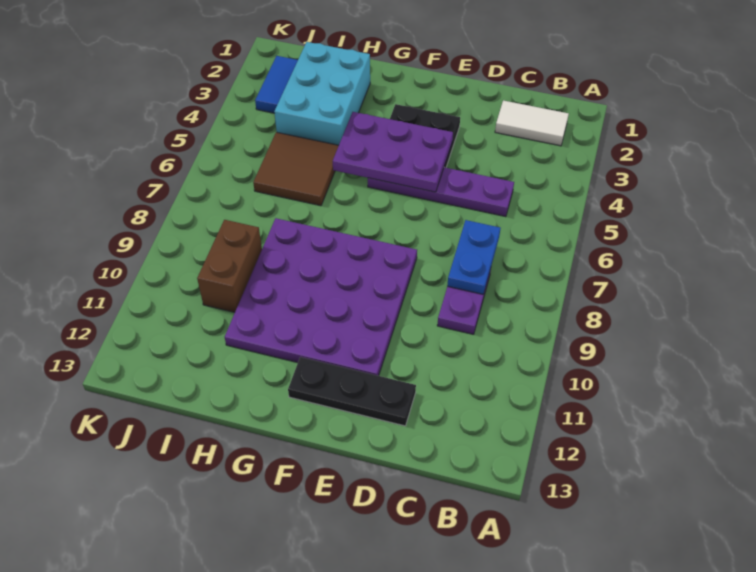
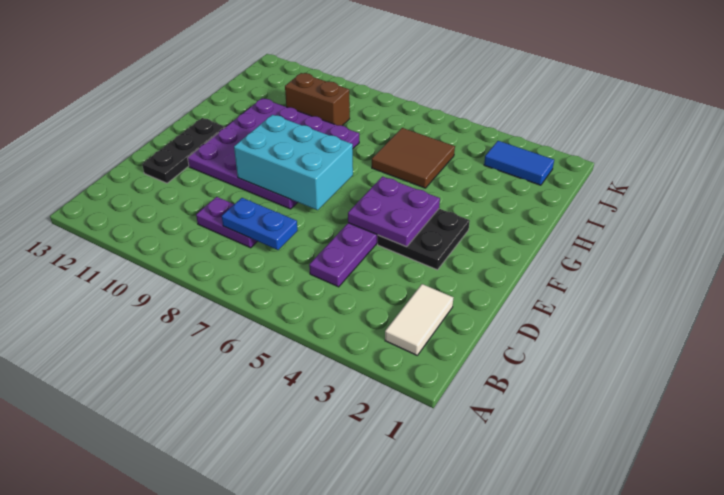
purple plate E4:G5 level 2 -> purple plate E4:F5 level 2
cyan brick H2:I4 level 1 -> cyan brick E7:F9 level 2

